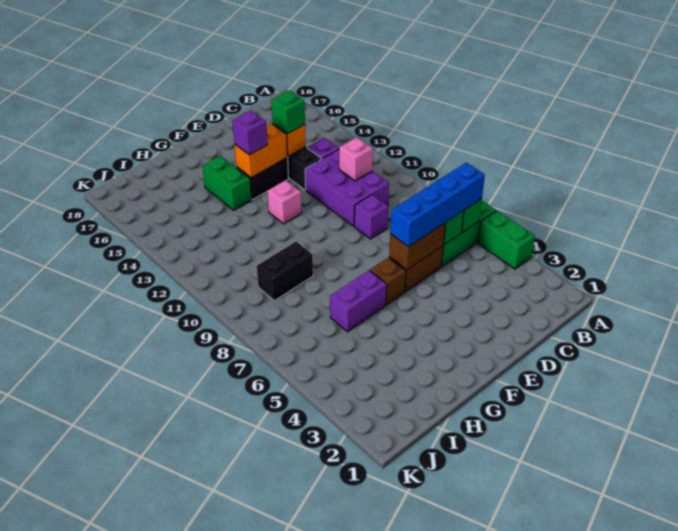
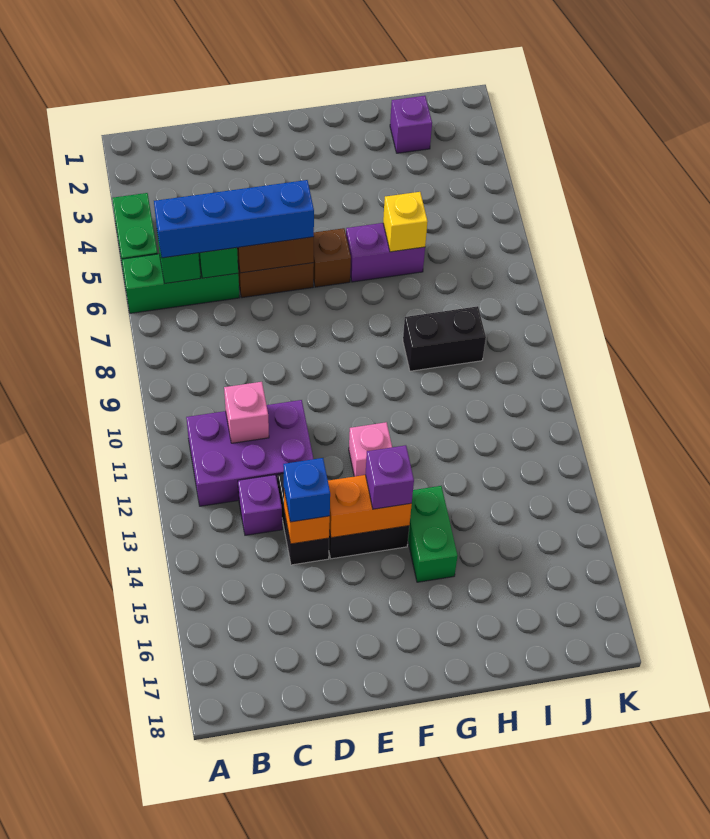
purple brick C10:D12 level 1 -> purple brick B11:D12 level 1
purple brick D9 level 1 -> purple brick I2 level 1
green brick D14 level 3 -> blue brick D14 level 3
none -> yellow brick H6 level 2

